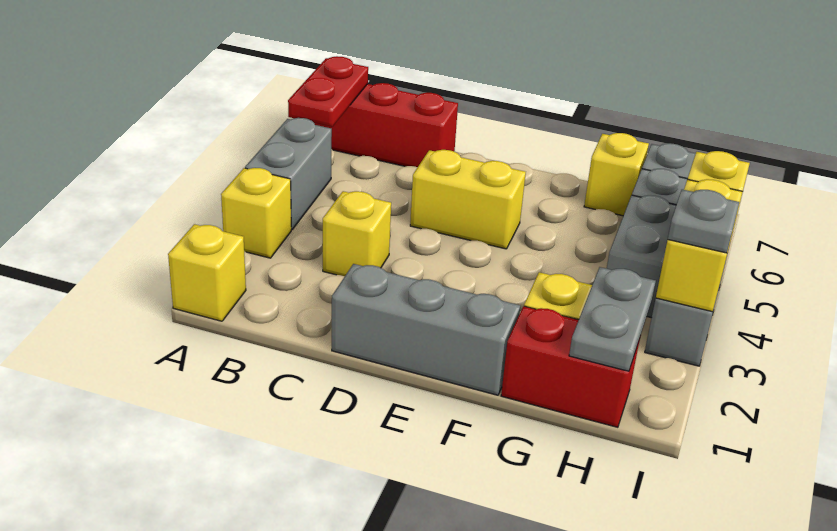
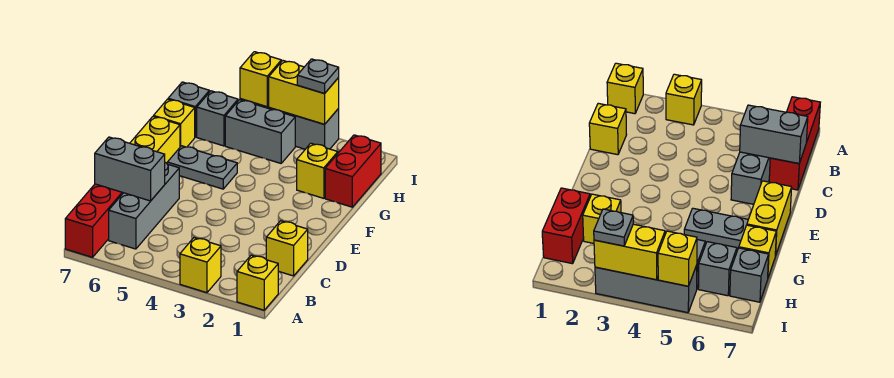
grey brick A4:A5 level 1 -> grey brick C6:C7 level 2
red plate A6:A7 level 2 -> none
yellow brick C3 level 1 -> yellow brick C1 level 1
grey brick D1:F1 level 1 -> grey brick B6:D6 level 1
yellow brick D5:E5 level 1 -> yellow brick E7:F7 level 1
grey plate H1:H2 level 2 -> grey plate F5:F6 level 1

